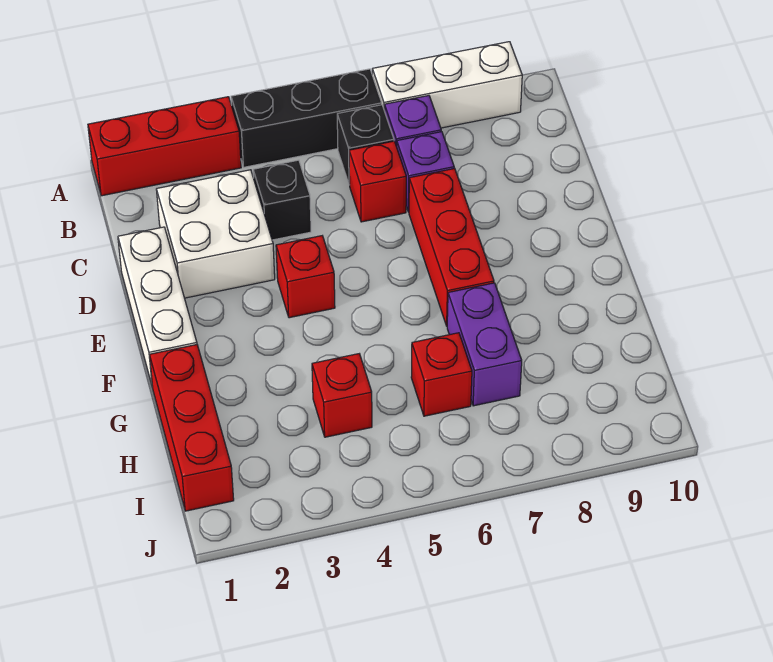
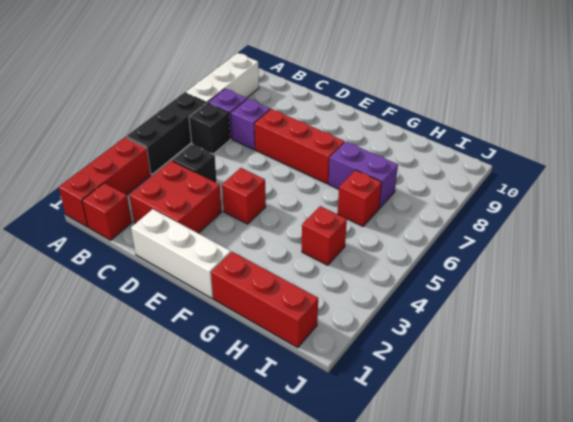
white brick C2:D3 level 1 -> red brick C2:D3 level 1
red brick C6 level 1 -> red brick B1 level 1

